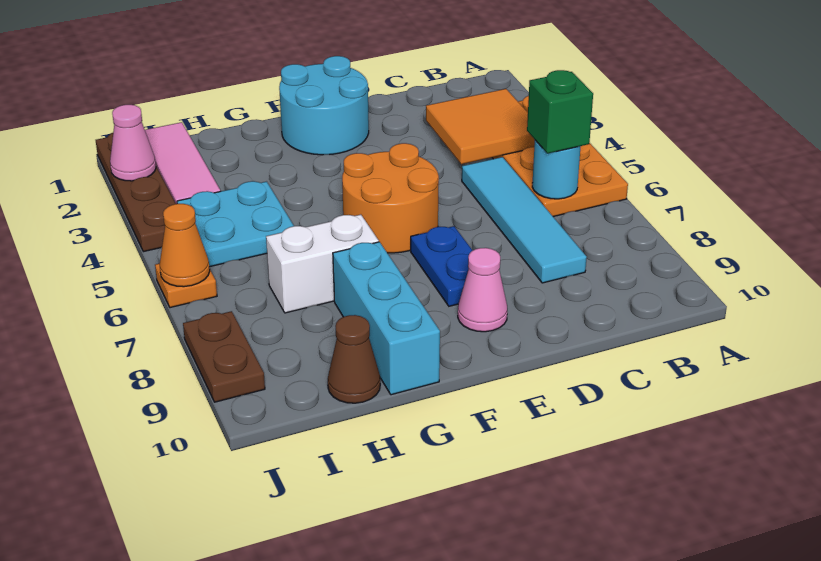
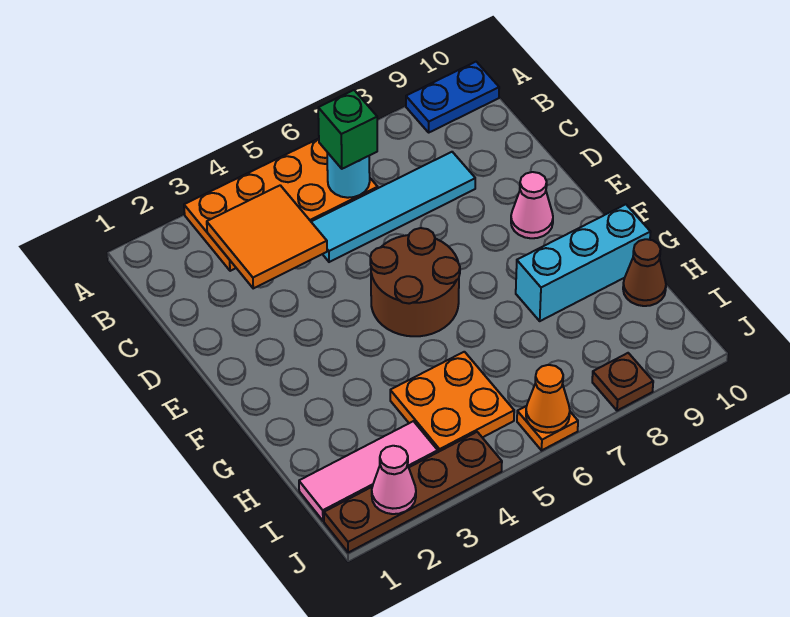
cyan round brick E1:F2 level 1 -> none
orange round brick E5:F6 level 1 -> brown round brick E5:F6 level 1
blue plate E7:E8 level 1 -> blue plate A9:A10 level 1
white brick G7:H7 level 1 -> none
cyan plate H4:I5 level 1 -> orange plate H4:I5 level 1
brown plate J8:J9 level 1 -> brown plate J8 level 1

